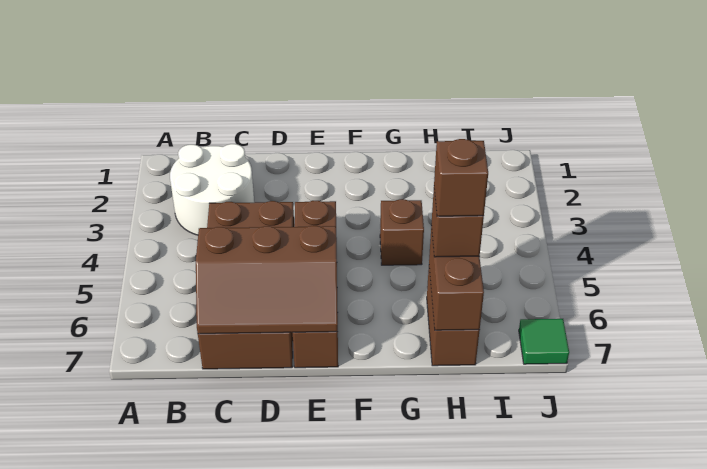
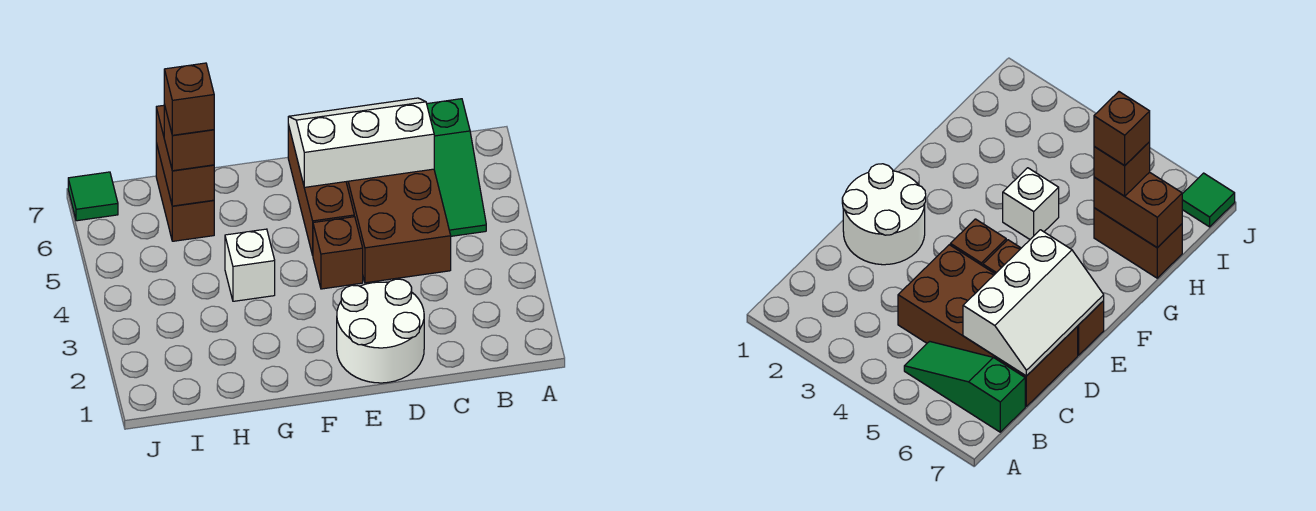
white round brick B2:C3 level 1 -> white round brick D1:E2 level 1
none -> green slope B5:B7 level 1 top 7
brown slope C6:E7 level 2 top 6 -> white slope C6:E7 level 2 top 6
brown brick G4 level 1 -> white brick G4 level 1

